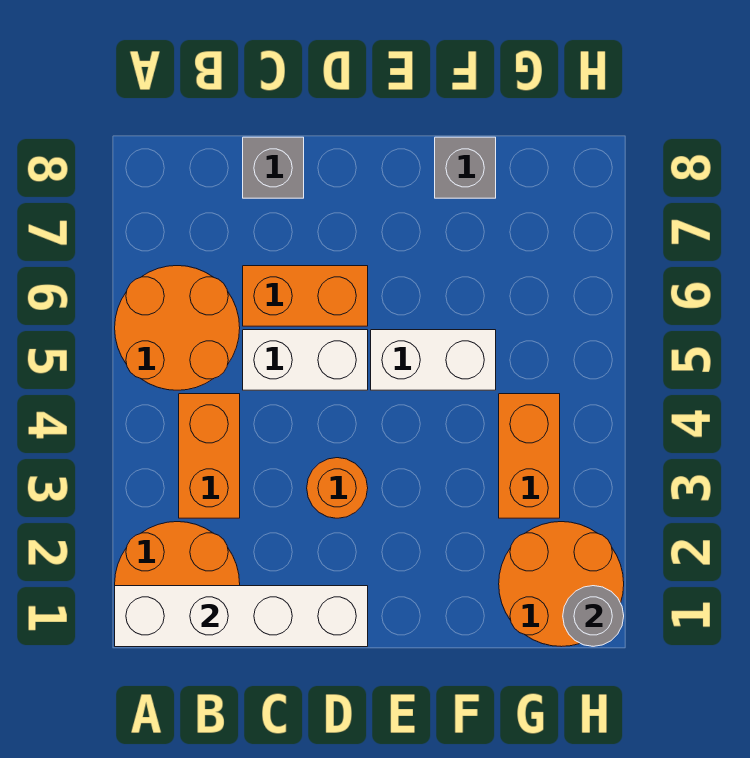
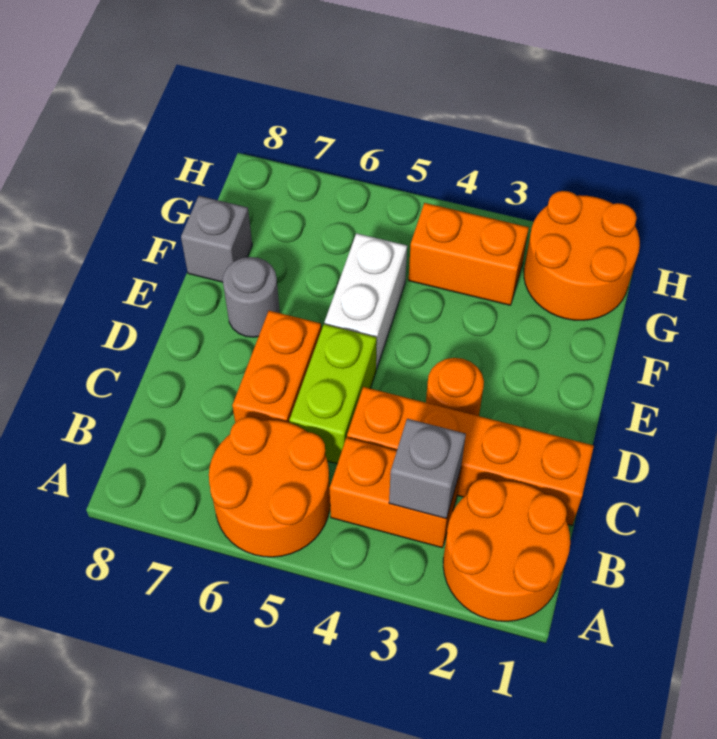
white brick A1:D1 level 2 -> none
none -> orange brick C1:C4 level 1
white brick C5:D5 level 1 -> lime brick C5:D5 level 1
grey brick C8 level 1 -> grey brick B3 level 2
grey round brick H1 level 2 -> grey round brick E7 level 1

